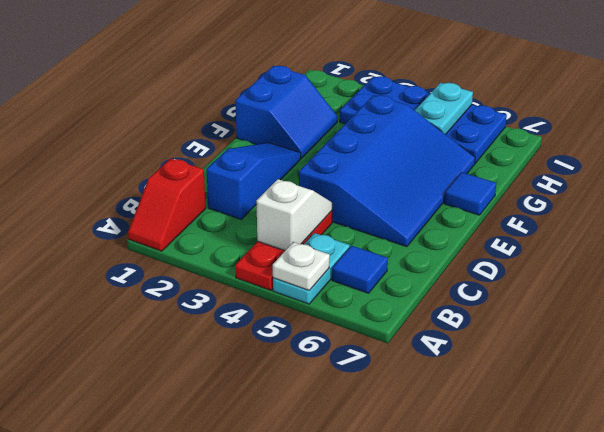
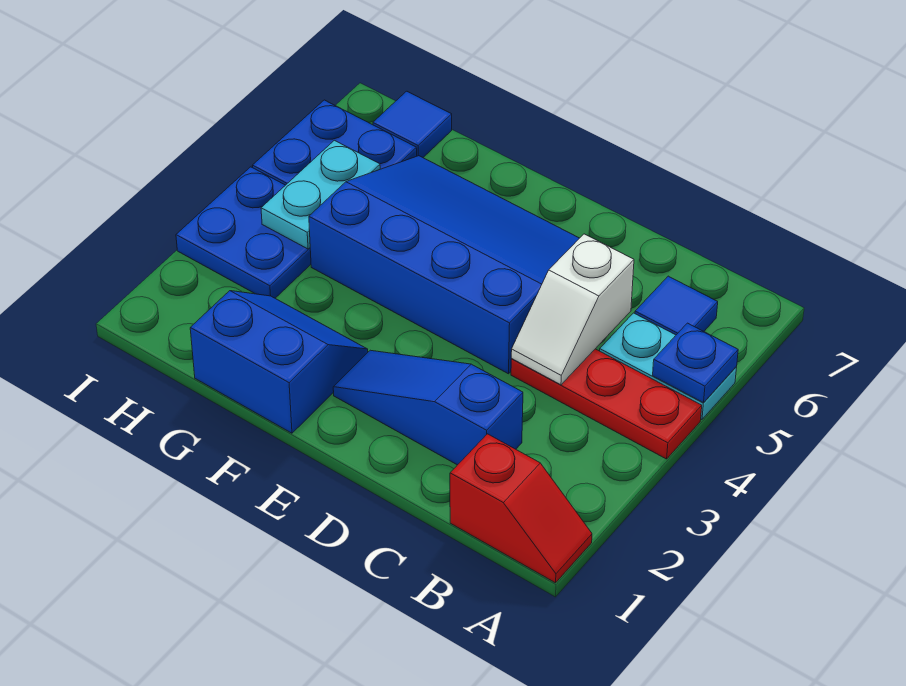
white plate A5 level 2 -> blue plate A5 level 2
white slope B4:C4 level 2 top B -> white slope C4:C5 level 2 top 5
blue tile F7 level 1 -> blue tile H7 level 1
cyan plate H5:I5 level 2 -> cyan plate H4:H5 level 2

